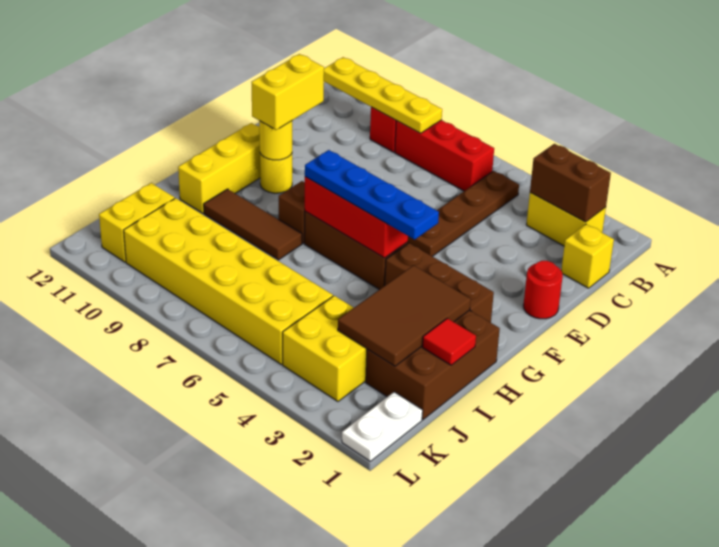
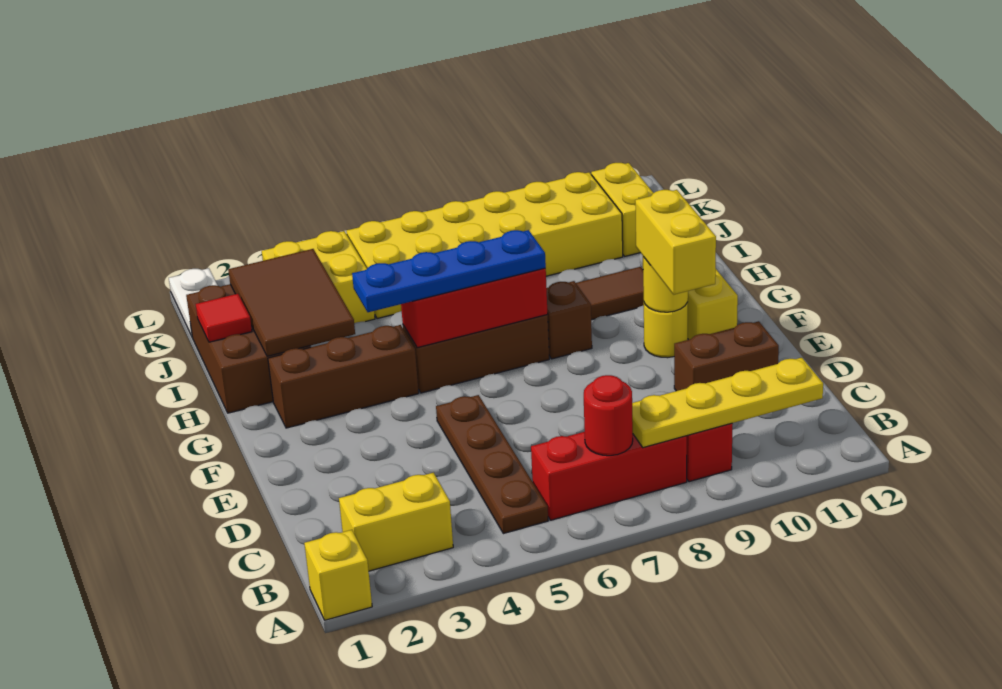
brown brick B2:B3 level 2 -> brown brick D10:D11 level 1
yellow brick C1 level 1 -> yellow brick A1 level 1
red round brick E1 level 1 -> red round brick B7 level 2

